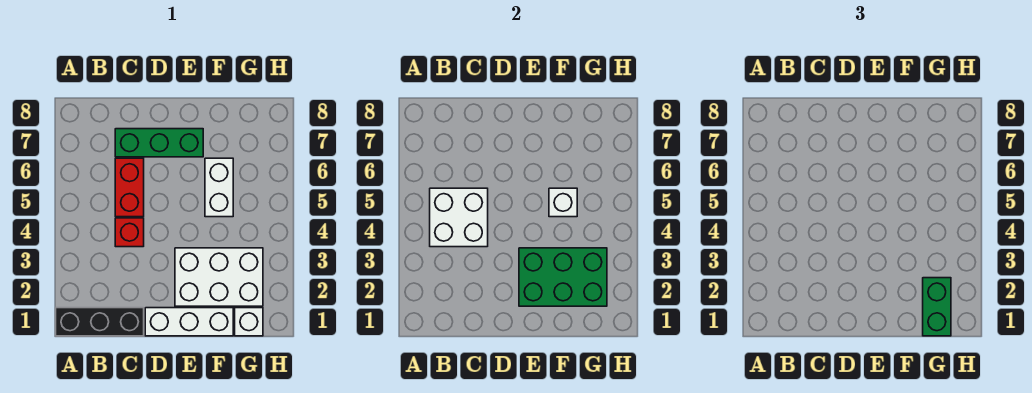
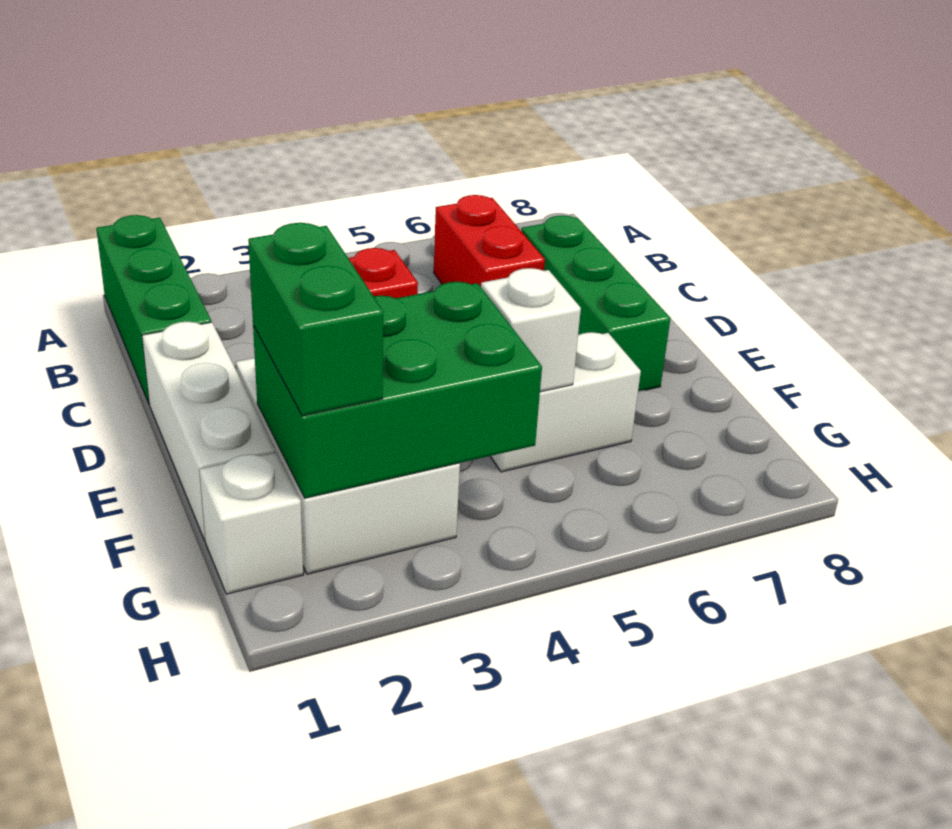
black brick A1:C1 level 1 -> green brick A1:C1 level 1
white brick B4:C5 level 2 -> none
red brick C5:C6 level 1 -> red brick B6:C6 level 1
green brick E2:G3 level 2 -> green brick F2:G4 level 2
green brick G1:G2 level 3 -> green brick F2:G2 level 3

